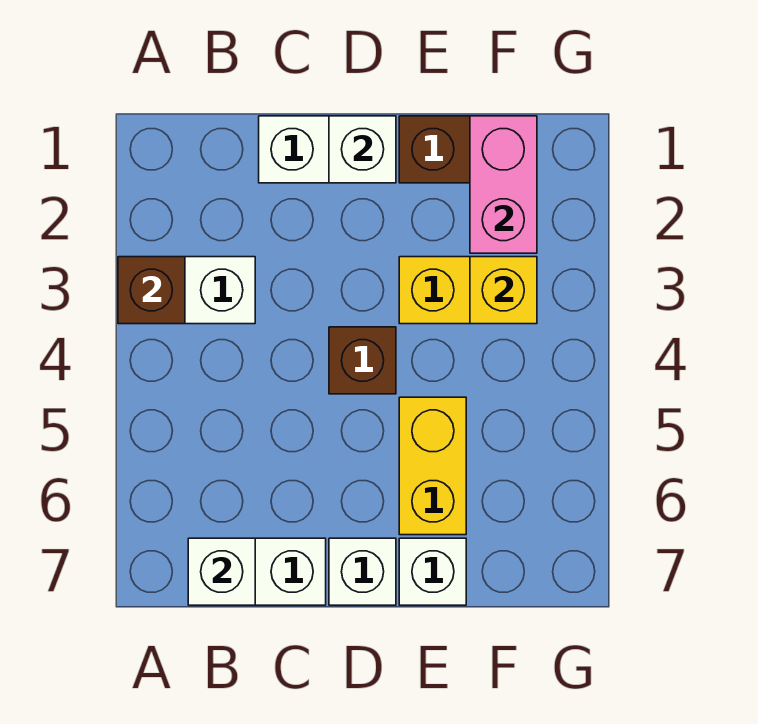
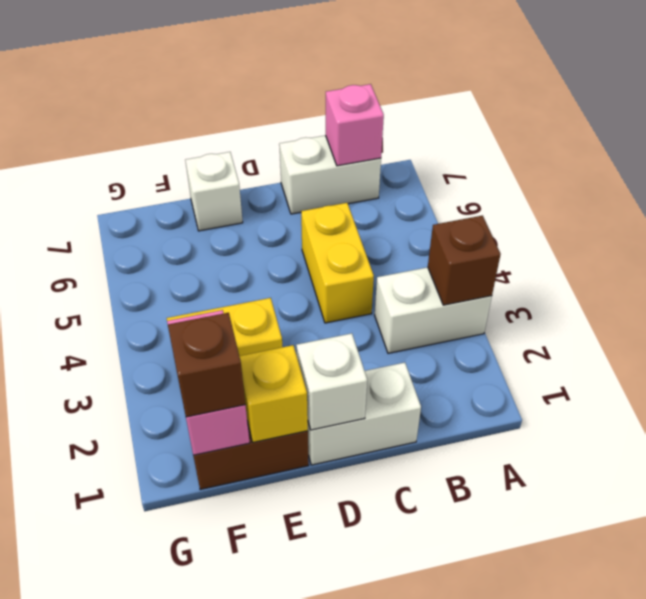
white brick B7 level 2 -> pink brick B7 level 2
brown brick D4 level 1 -> brown brick F1 level 3
white brick D7 level 1 -> none
yellow brick E5:E6 level 1 -> yellow brick C4:C5 level 1
yellow brick F3 level 2 -> yellow brick E1 level 2

